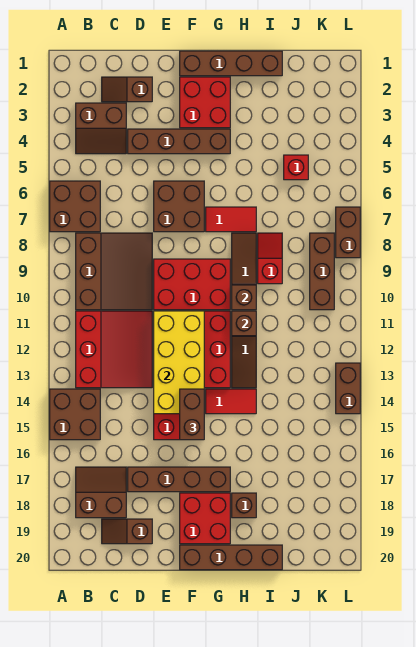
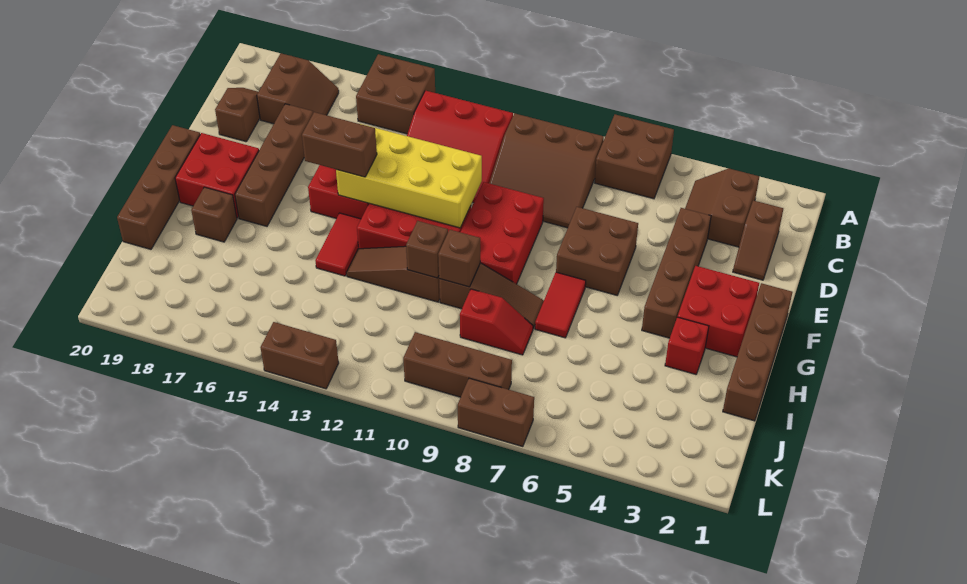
brown slope C2:D2 level 1 top D -> brown slope C2:D2 level 1 top C
red brick J5 level 1 -> red brick H3 level 1

